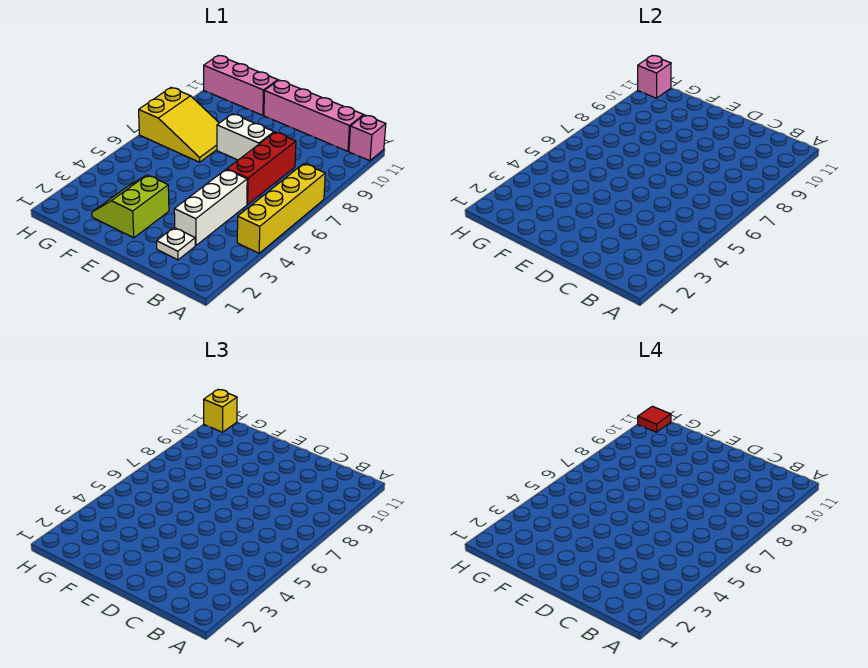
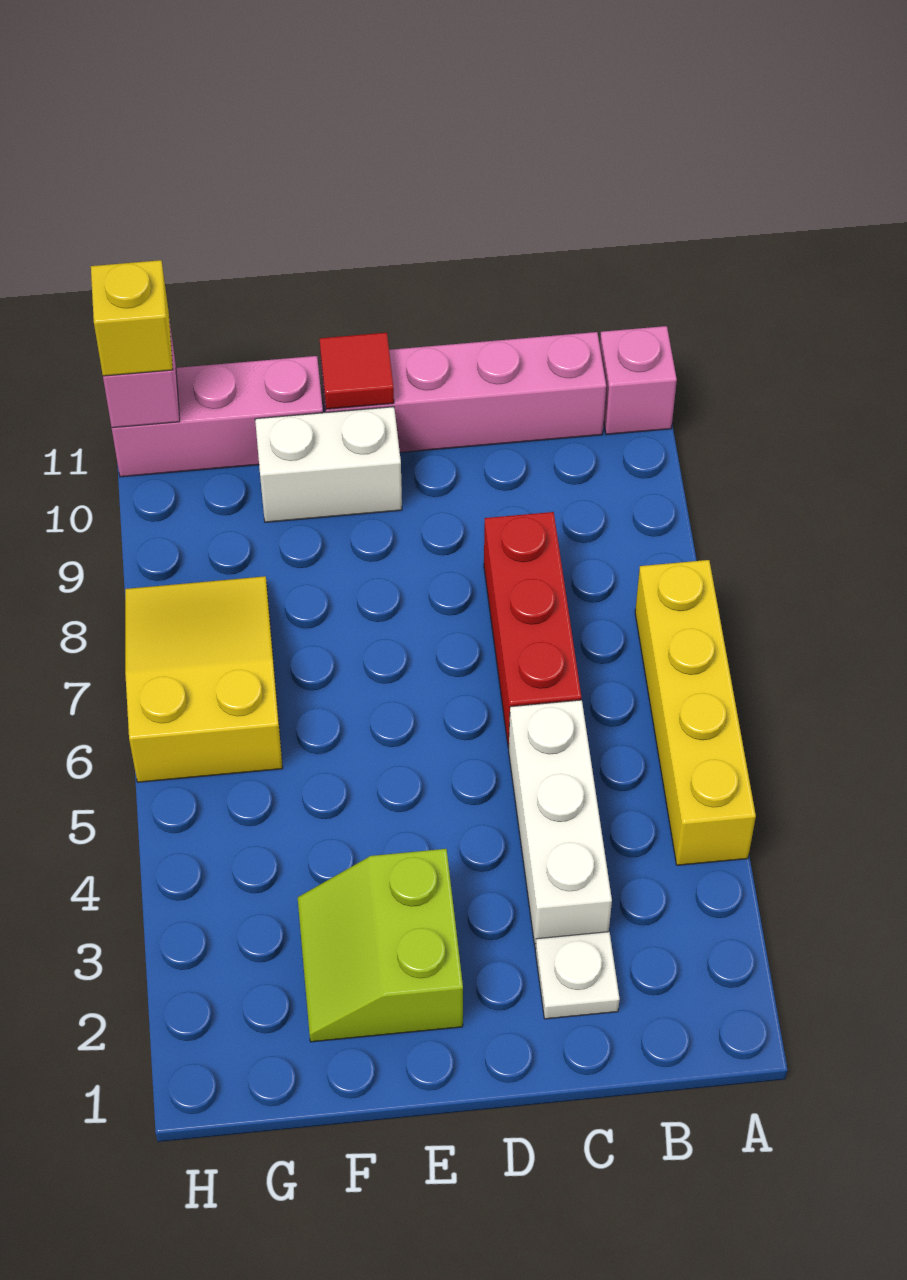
white brick D8:E8 level 1 -> white brick E10:F10 level 1
yellow slope F7:H8 level 1 top H -> yellow slope G6:H8 level 1 top 6
red tile H11 level 4 -> red tile E11 level 2

